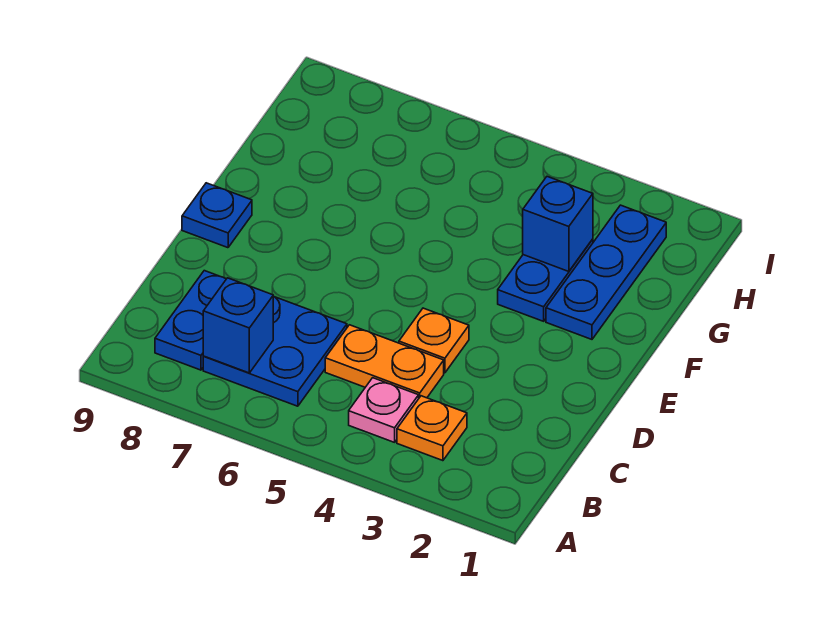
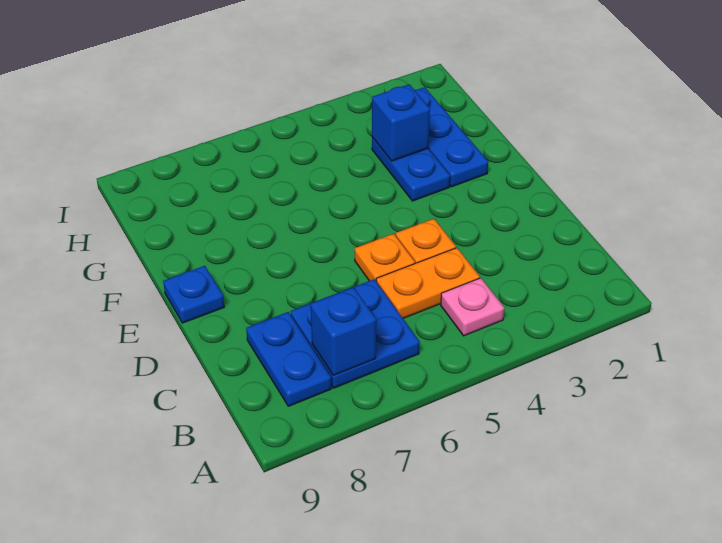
orange plate B3 level 1 -> orange plate D5 level 1

